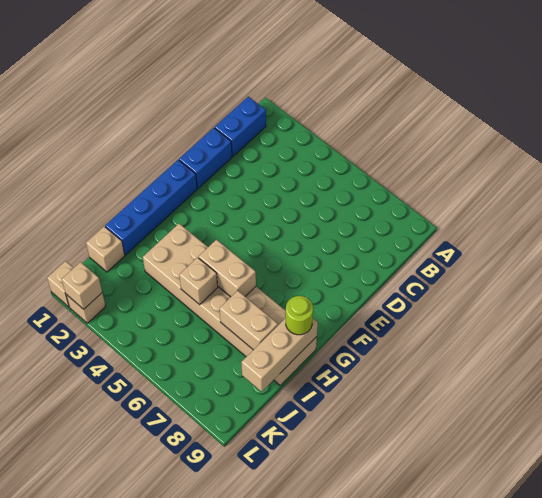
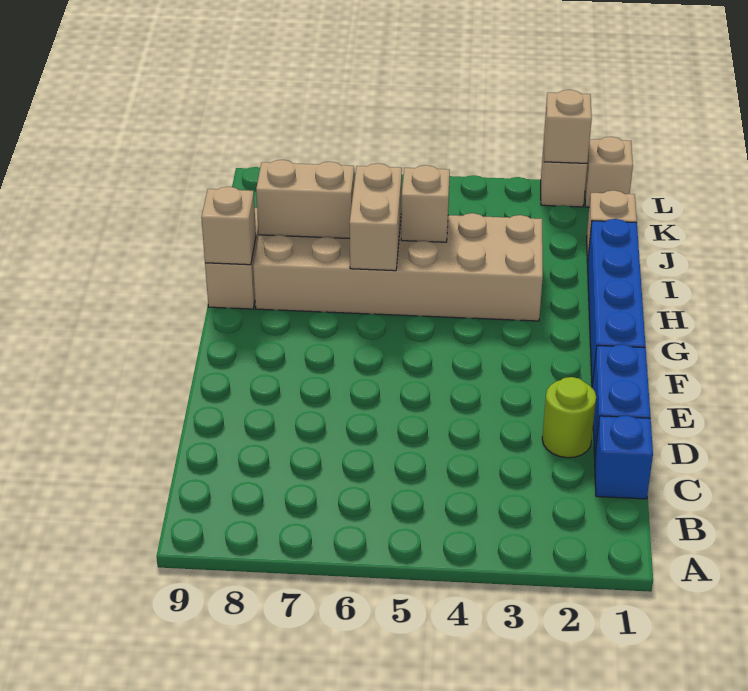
blue brick B1:C1 level 1 -> blue brick C1 level 1
tan brick H5:H6 level 2 -> tan brick H6:I6 level 2
tan brick H9:J9 level 2 -> tan brick H9 level 2
lime round brick H9 level 3 -> lime round brick D2 level 1

